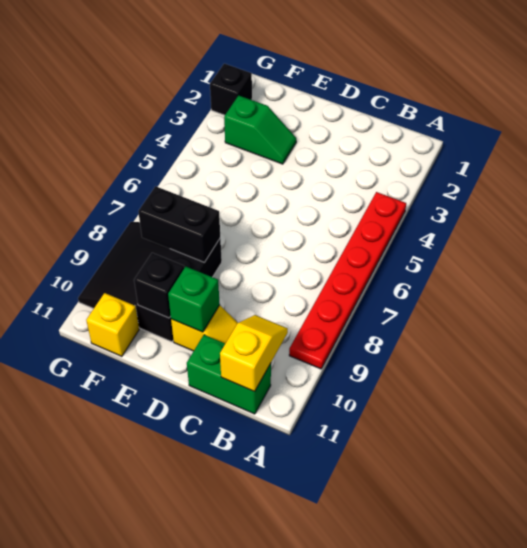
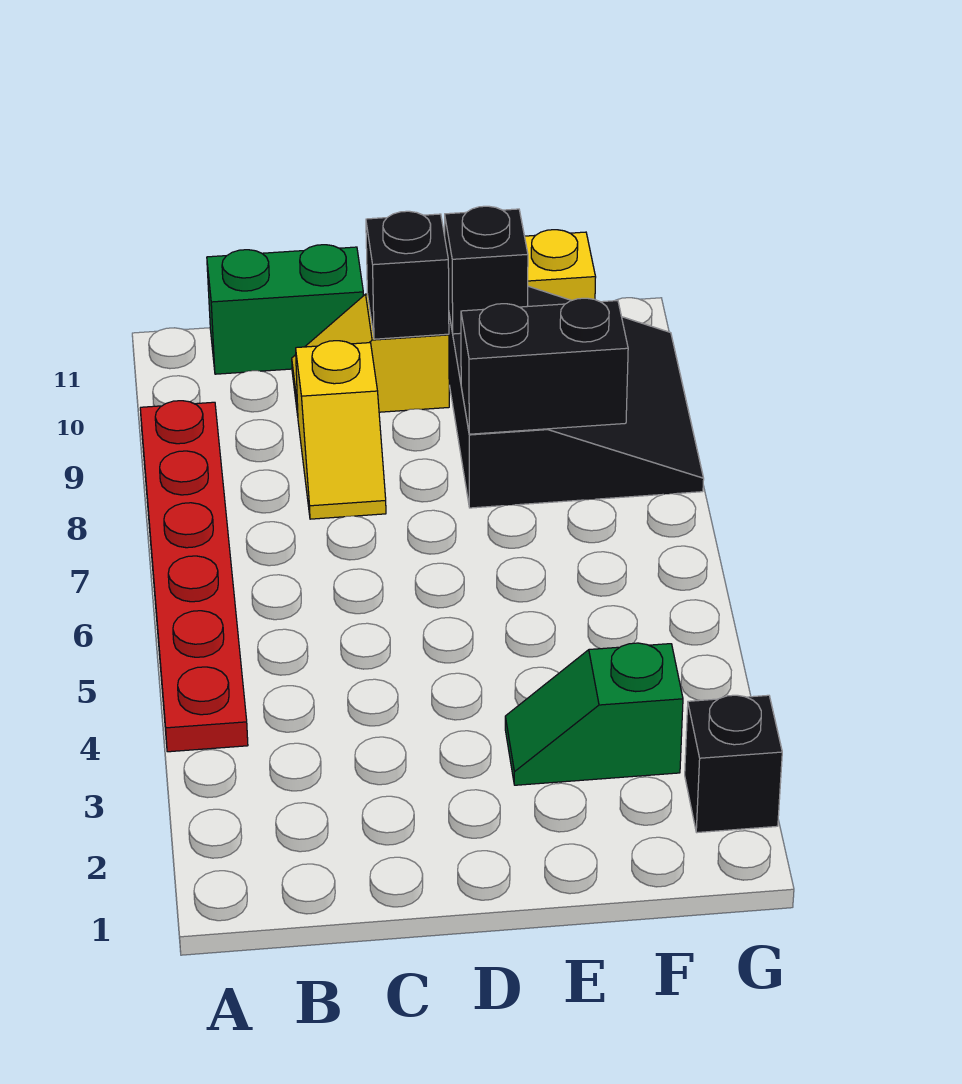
yellow slope B10:B11 level 2 top 11 -> yellow slope C8:C9 level 1 top 9
green brick D10 level 2 -> black brick D10 level 2

